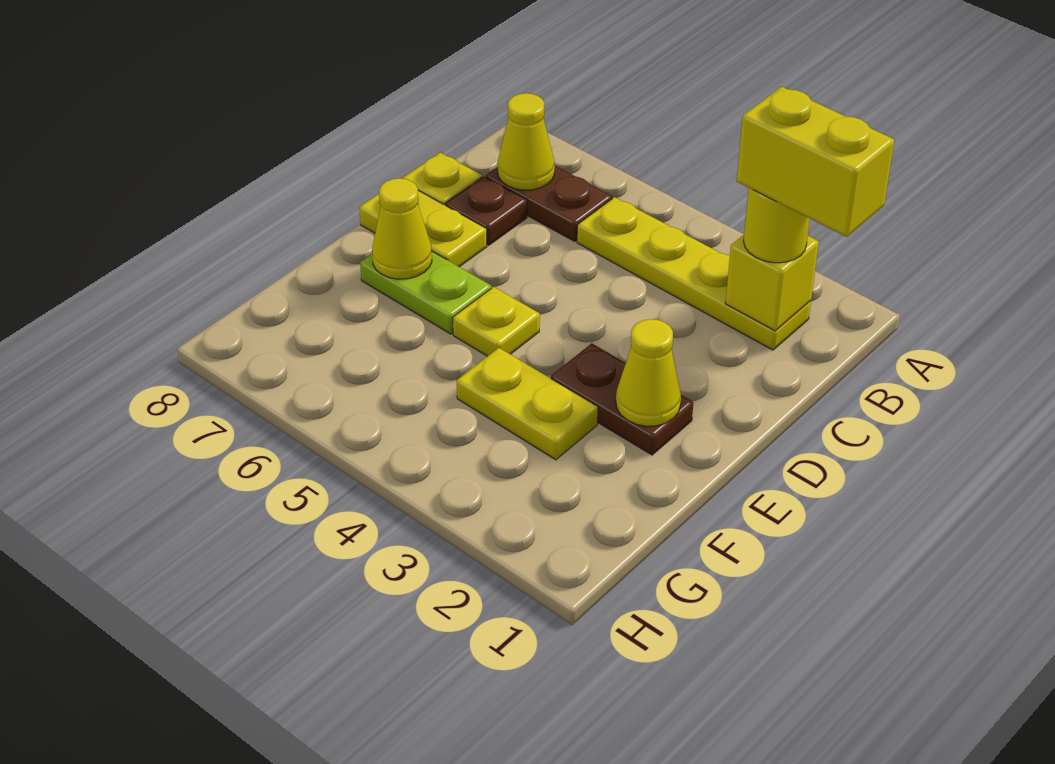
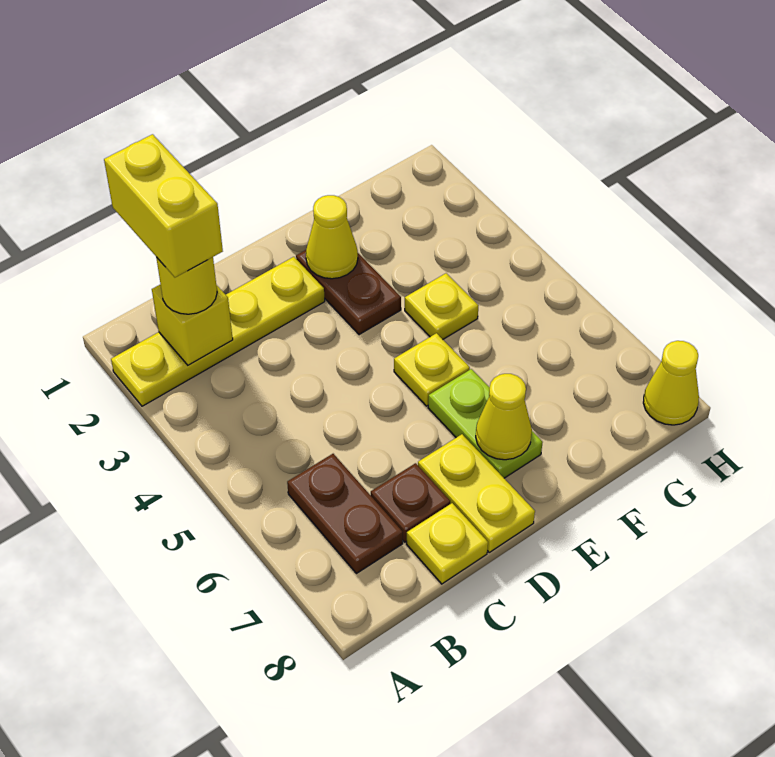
yellow plate B2:B5 level 1 -> yellow plate A2:D2 level 1
yellow cone B7 level 2 -> yellow cone H8 level 1
yellow plate F3:F4 level 1 -> yellow plate F4 level 1

